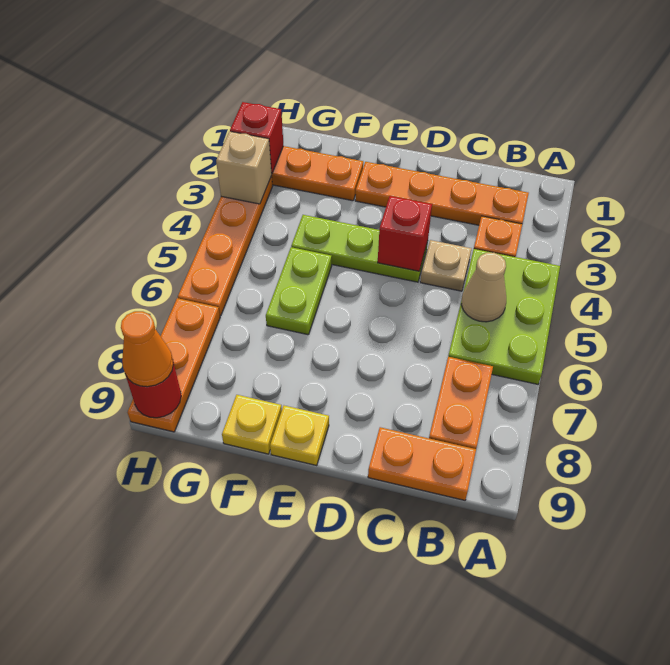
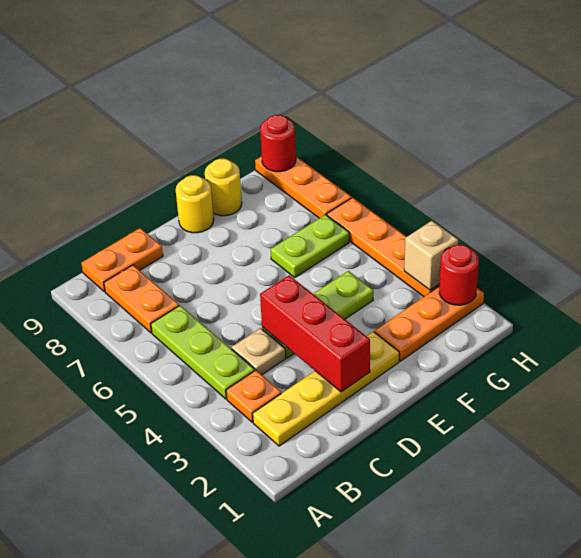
lime plate A4:B6 level 1 -> lime plate B4:B6 level 1
orange plate B2:E2 level 1 -> yellow plate B2:E2 level 1
tan cone B5 level 2 -> none
red brick D4 level 2 -> red brick D2:D4 level 2
yellow plate E9 level 1 -> yellow round brick E9 level 1
lime plate F5:F6 level 1 -> lime plate F6:G6 level 1
yellow plate F9 level 1 -> yellow round brick F9 level 1
red brick H2 level 2 -> red round brick H2 level 2
orange cone H9 level 3 -> none

